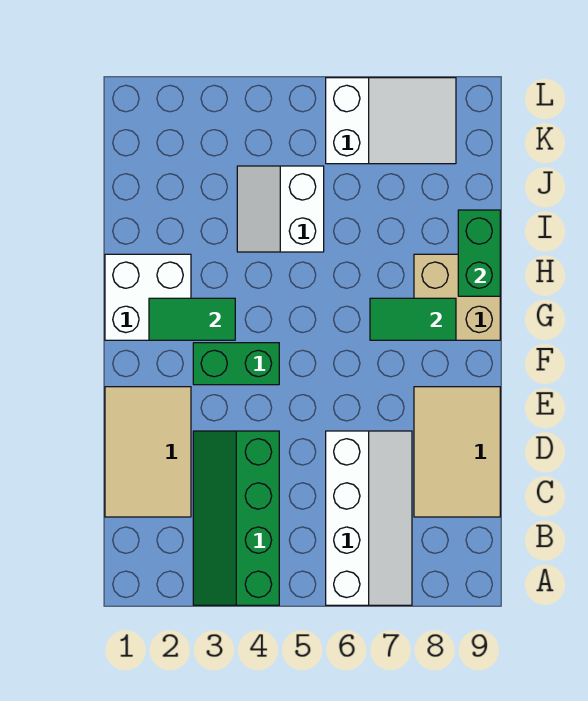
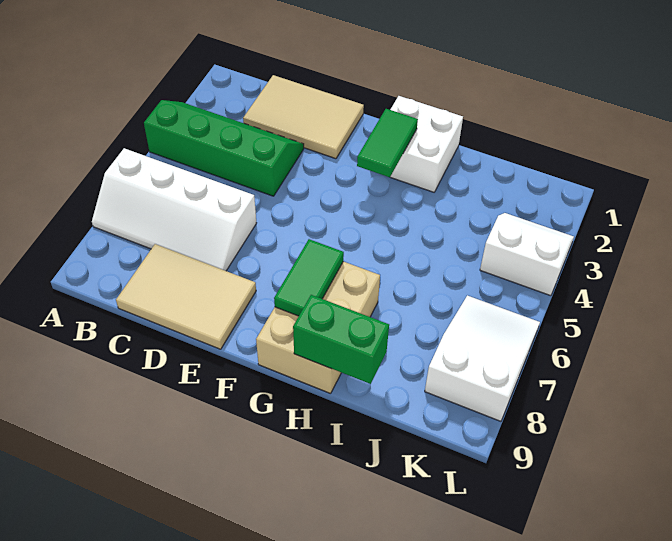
green brick F3:F4 level 1 -> none
tan brick G8:H9 level 1 -> tan brick G7:H9 level 1
white slope I4:J5 level 1 top 5 -> white slope K3:L4 level 1 top 4
white slope K6:L8 level 1 top 6 -> white slope K6:L8 level 1 top 8

